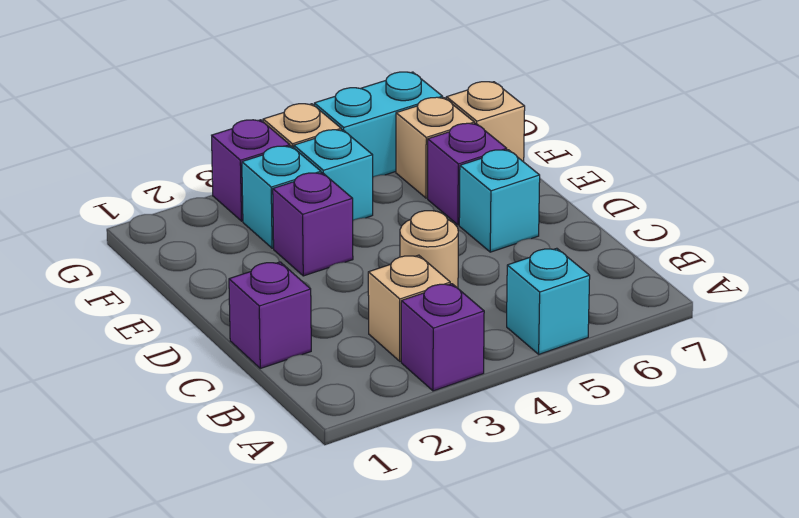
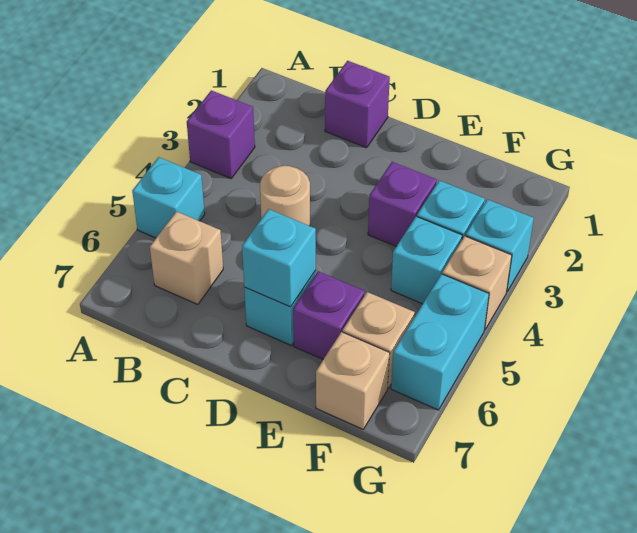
tan brick B3 level 1 -> tan brick B6 level 1
none -> cyan brick D6 level 2
purple brick G3 level 1 -> cyan brick G3 level 1

